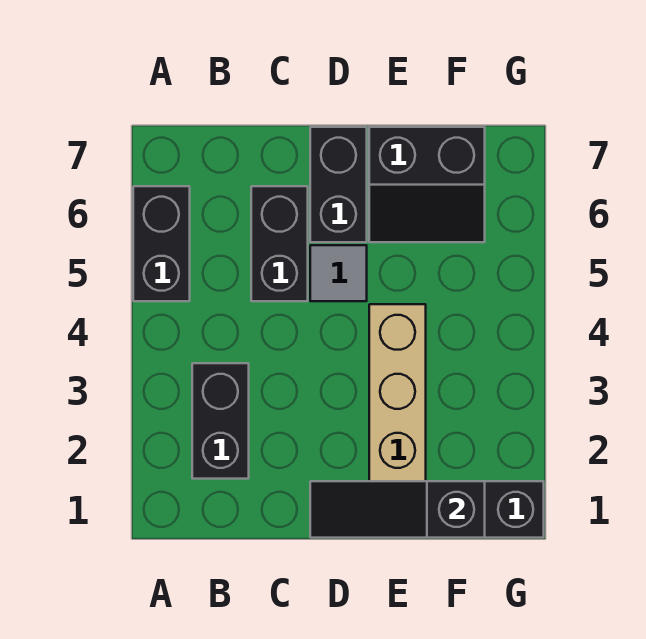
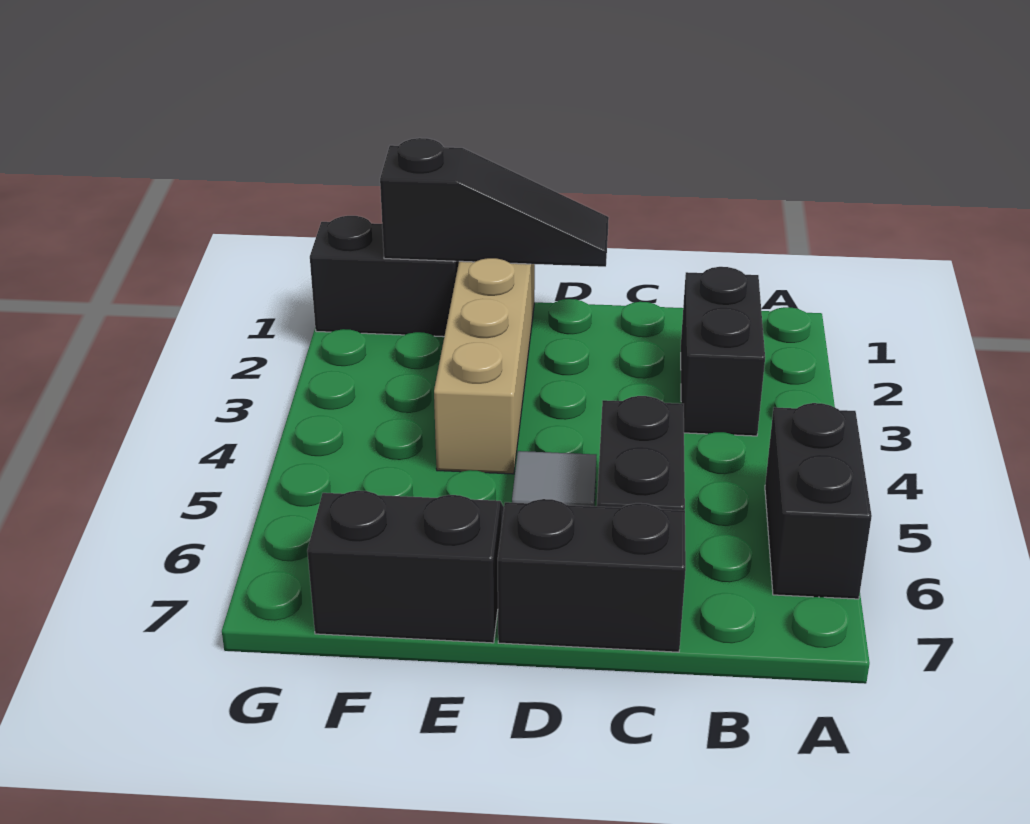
black brick D6:D7 level 1 -> black brick C7:D7 level 1

